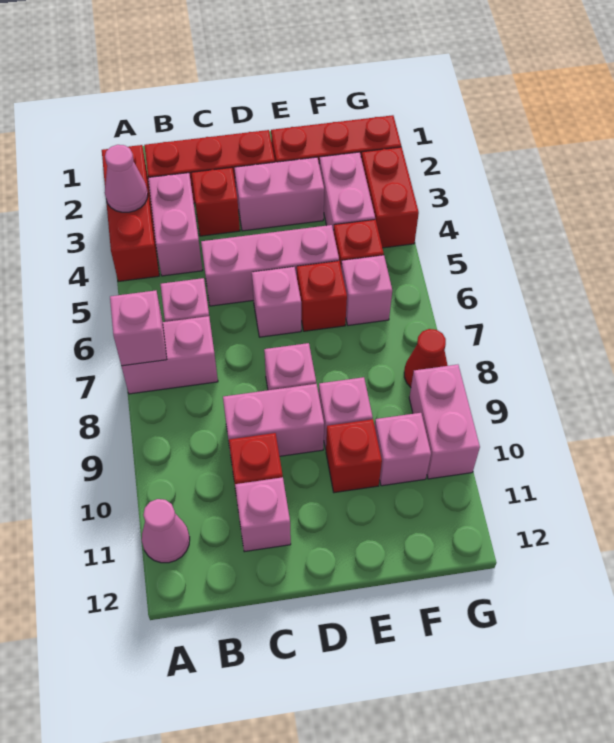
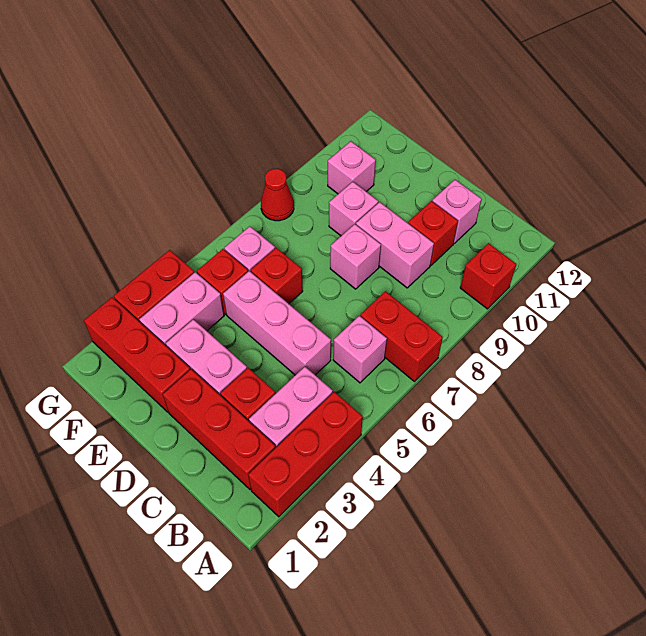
pink cone A3 level 2 -> none
pink brick A7:B7 level 1 -> red brick A7:B7 level 1
pink brick A7 level 2 -> none
pink cone A11 level 1 -> none
pink brick D6 level 1 -> none
red brick E10 level 1 -> red brick A10 level 1
pink brick G9:G10 level 1 -> none

